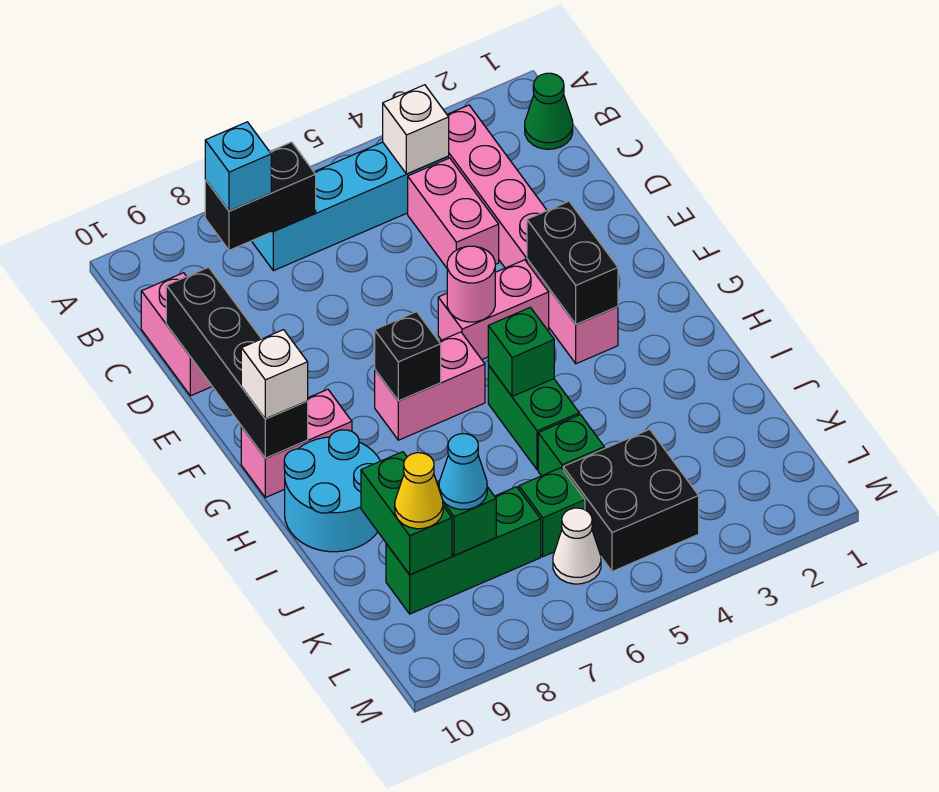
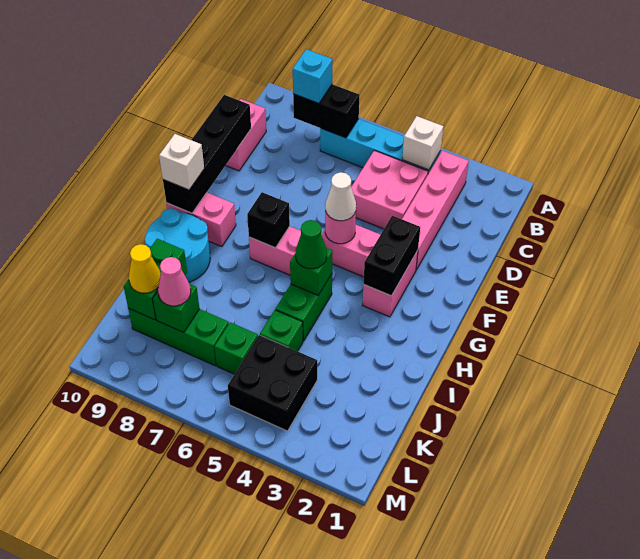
green cone B1 level 1 -> green cone H5 level 3
pink brick C4:D4 level 1 -> pink brick C4:D5 level 1
cyan cone K8 level 3 -> pink cone K8 level 3
white cone L6 level 1 -> white cone F5 level 3

